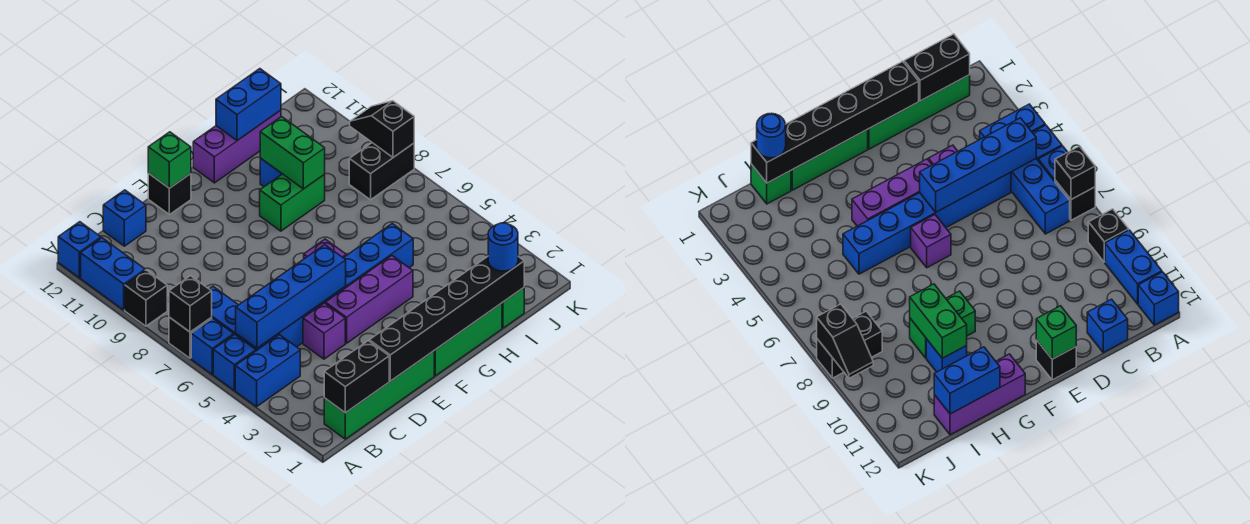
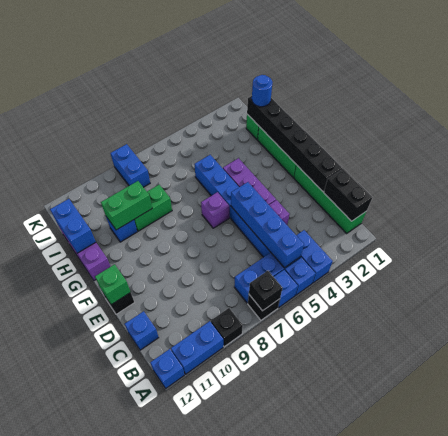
green brick G9:H9 level 1 -> green brick H8:H9 level 1
black brick J8:K8 level 1 -> blue brick J8:K8 level 1
black slope K8:K9 level 2 top 8 -> none

